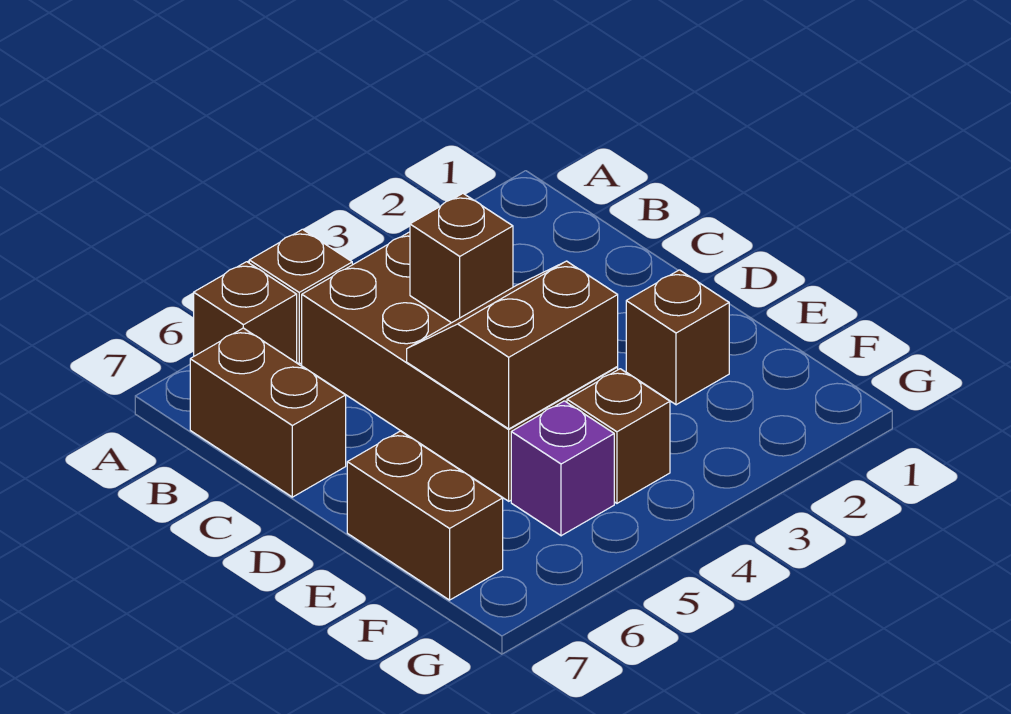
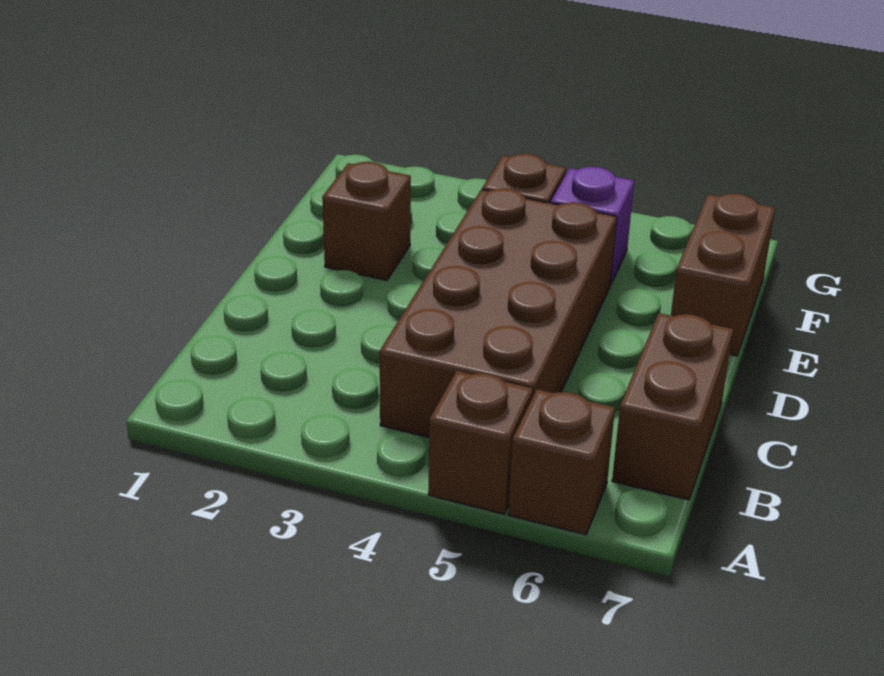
brown brick C4 level 2 -> none
brown slope D4:E5 level 2 top E -> none

